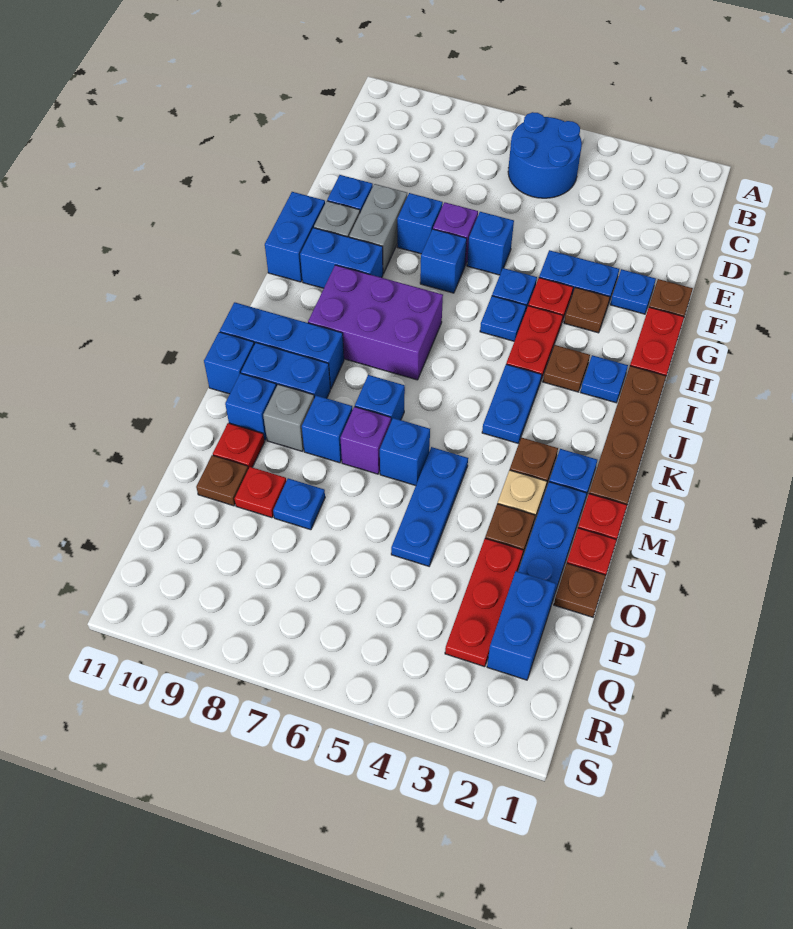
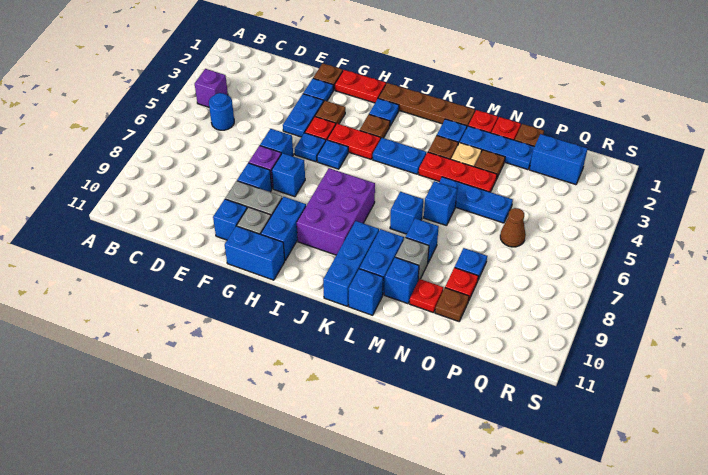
blue round brick B5:C6 level 1 -> blue round brick C5 level 1
purple brick M7 level 1 -> purple brick B4 level 1
red plate O3:Q3 level 1 -> red plate L4:N4 level 1
none -> brown cone P6 level 1

